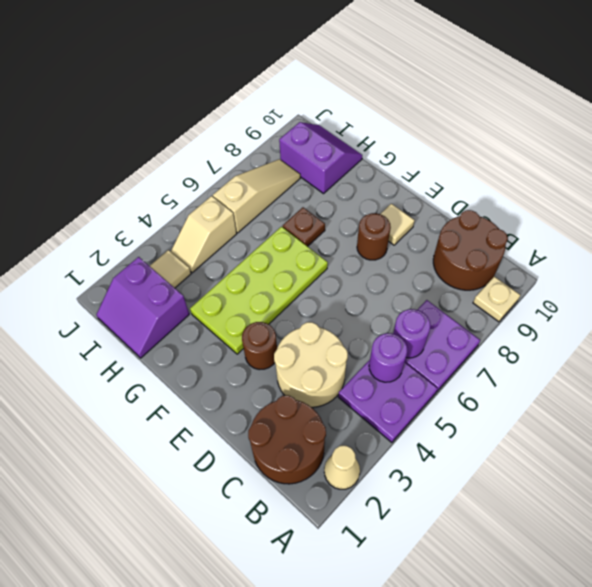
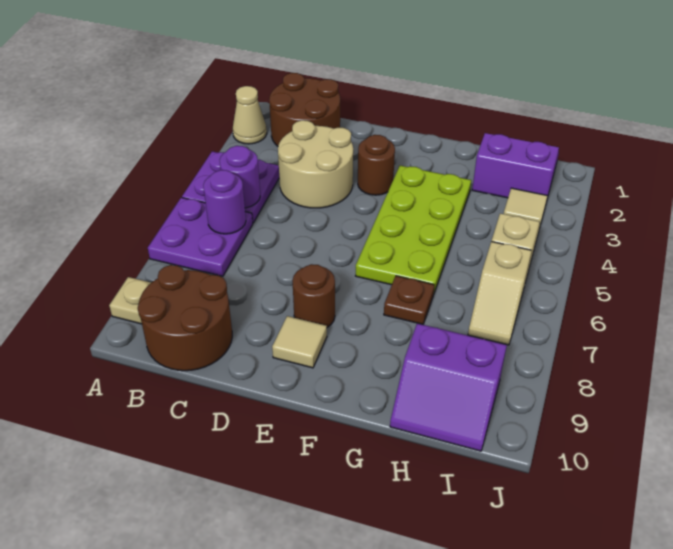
tan slope I6:I8 level 1 top 6 -> tan slope I6:I7 level 1 top 6

